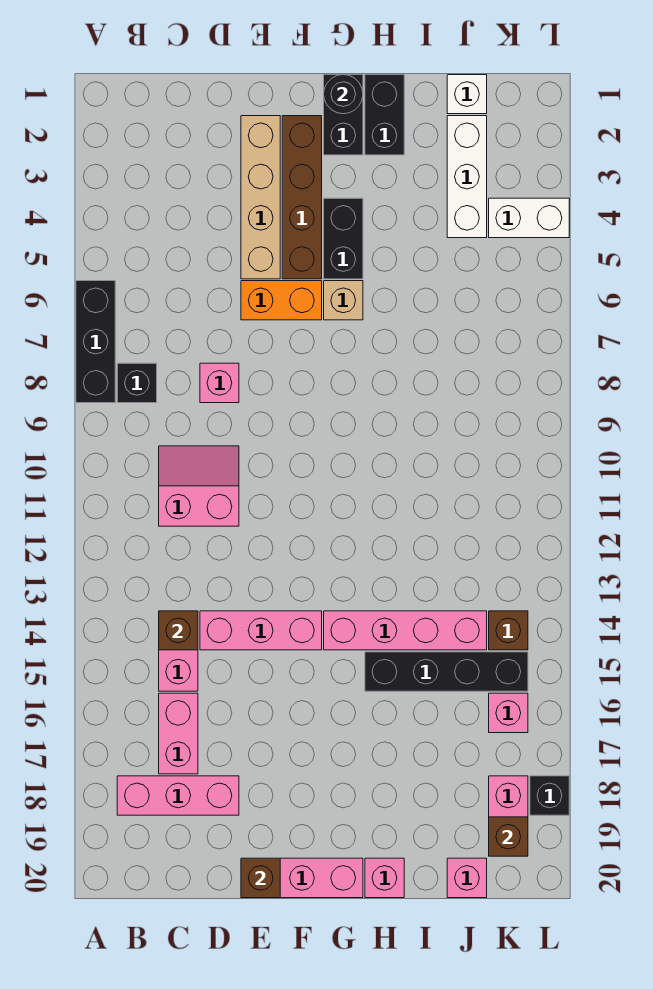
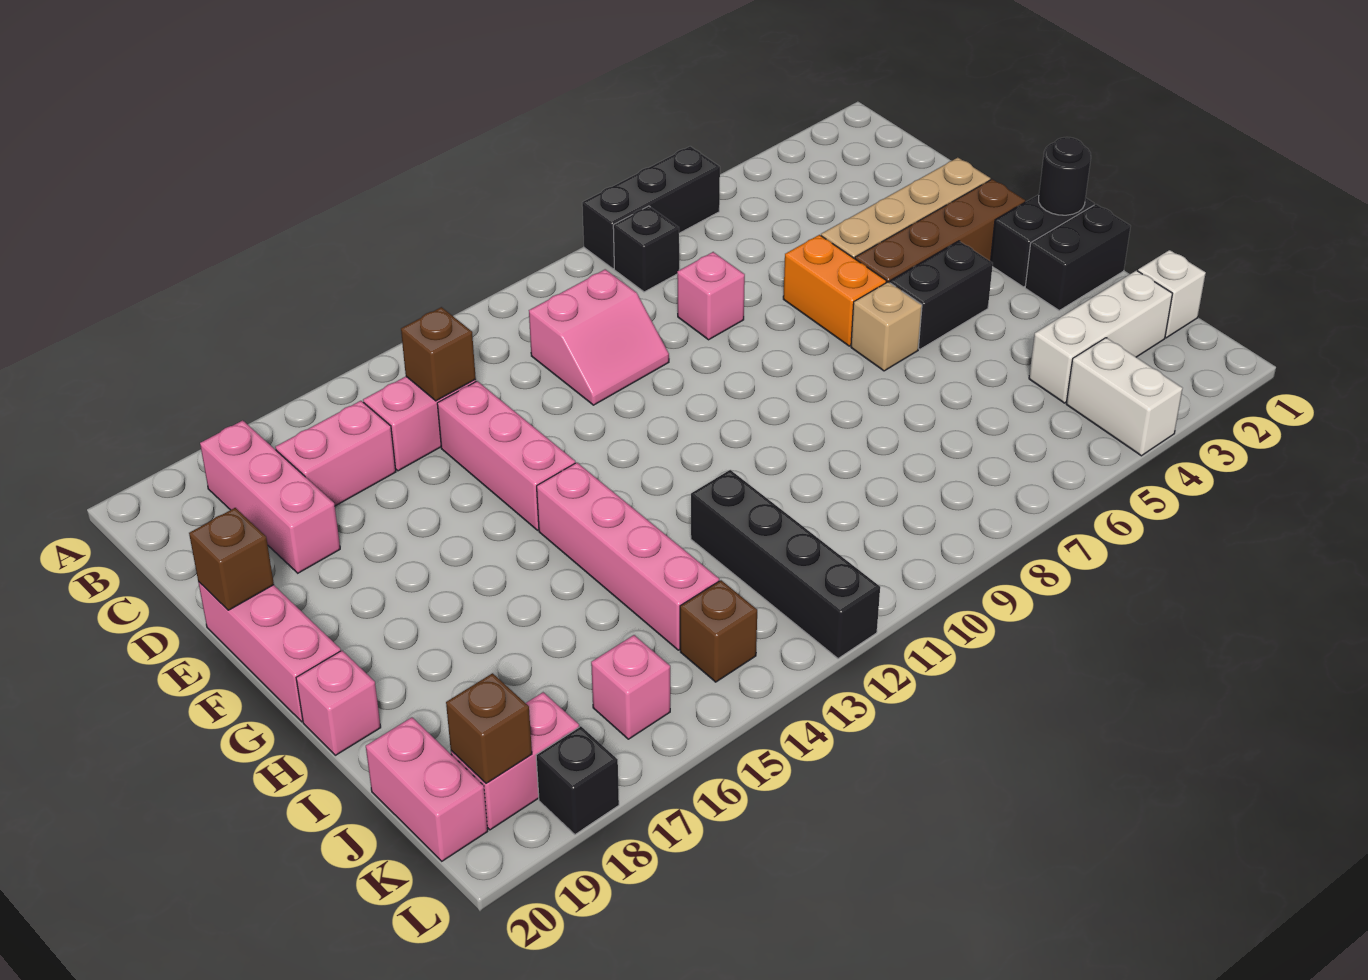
pink slope C10:D11 level 1 top 11 -> pink slope C10:D11 level 1 top C
black brick H15:K15 level 1 -> black brick I12:L12 level 1
pink brick J20 level 1 -> pink brick J20:K20 level 1

